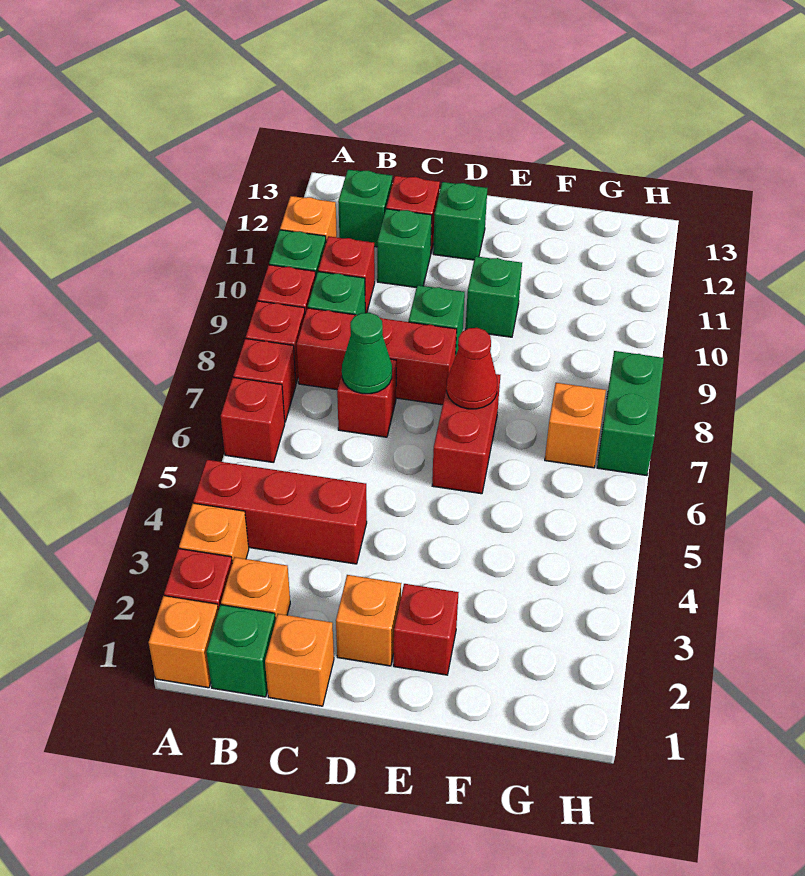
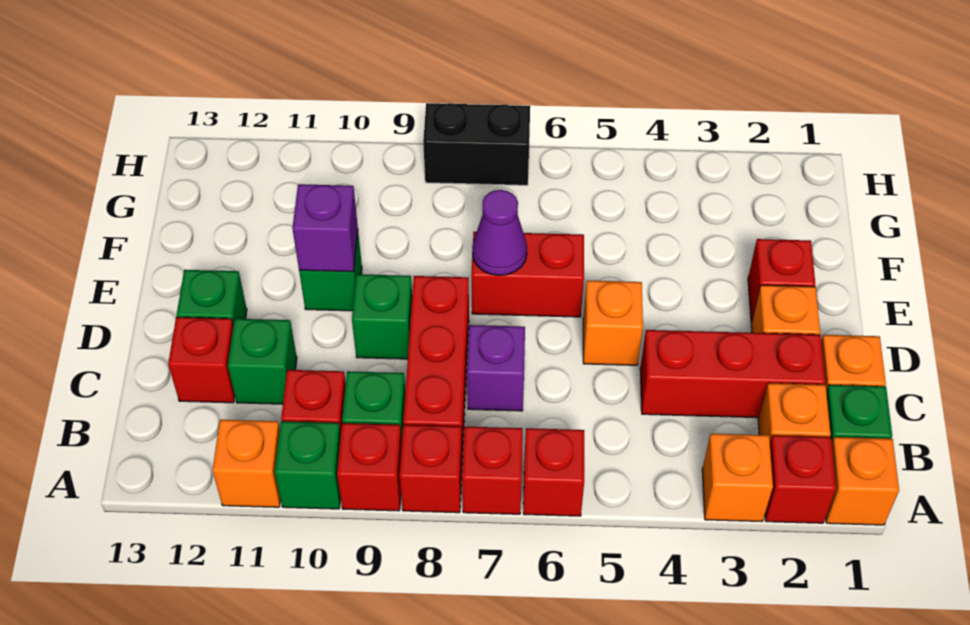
red brick A4:C4 level 1 -> red brick C2:C4 level 1
green brick B12 level 1 -> none
red brick C7 level 1 -> purple brick C7 level 1
green cone C7 level 2 -> none
red cone E7 level 2 -> purple cone E7 level 2
none -> purple brick E10 level 2
orange brick G7 level 1 -> orange brick D5 level 1
green brick H7:H8 level 1 -> black brick H7:H8 level 1

